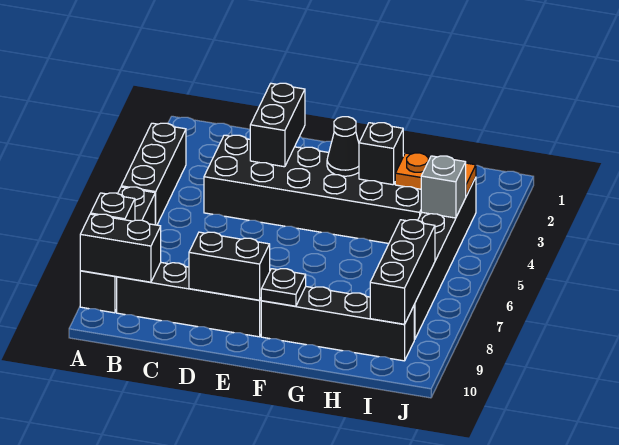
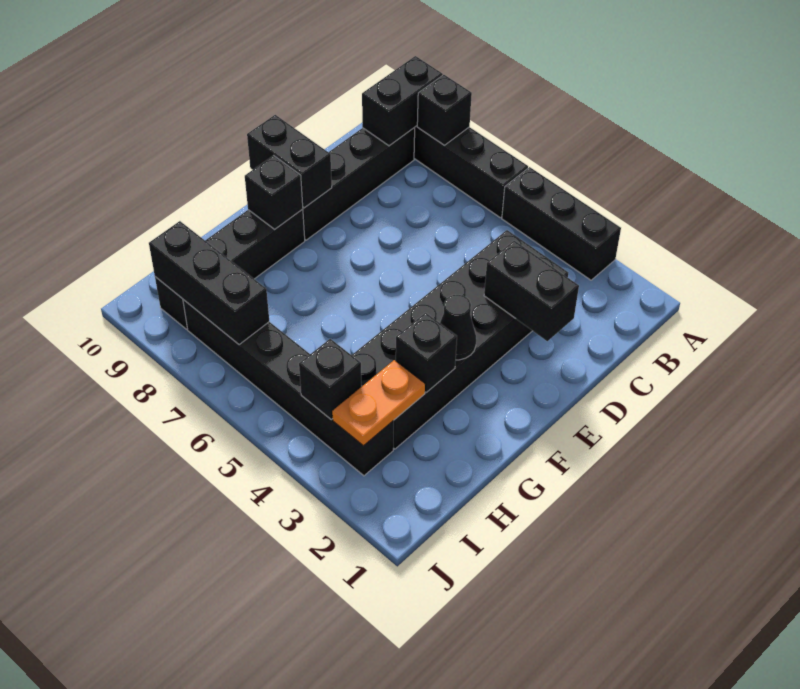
black brick D9:E9 level 2 -> black brick E9:E10 level 2
black plate F9 level 2 -> black brick F9 level 2
grey brick I4 level 2 -> black brick I4 level 2

